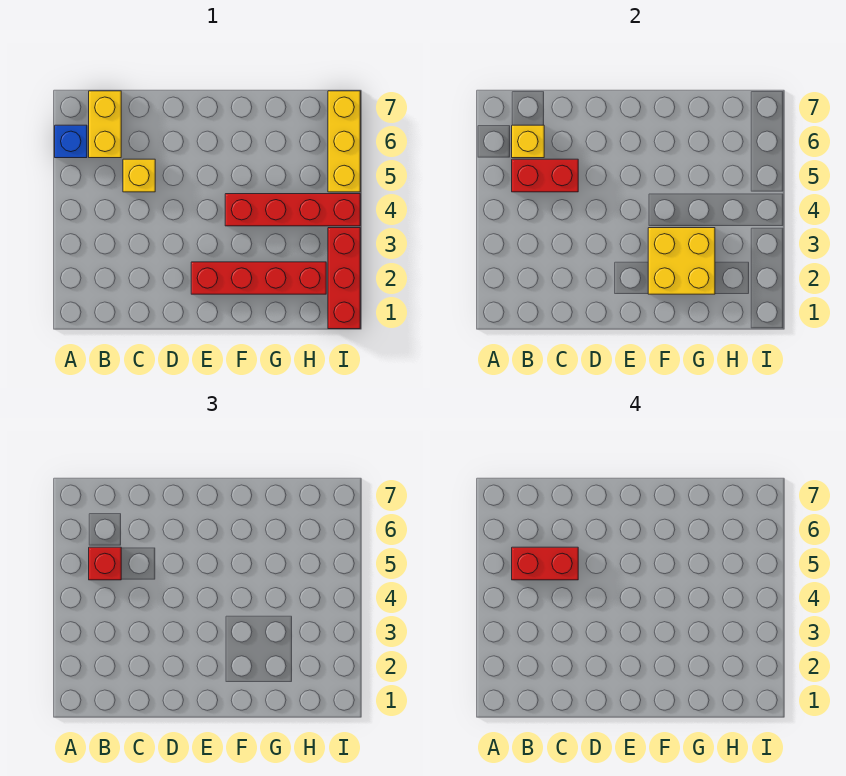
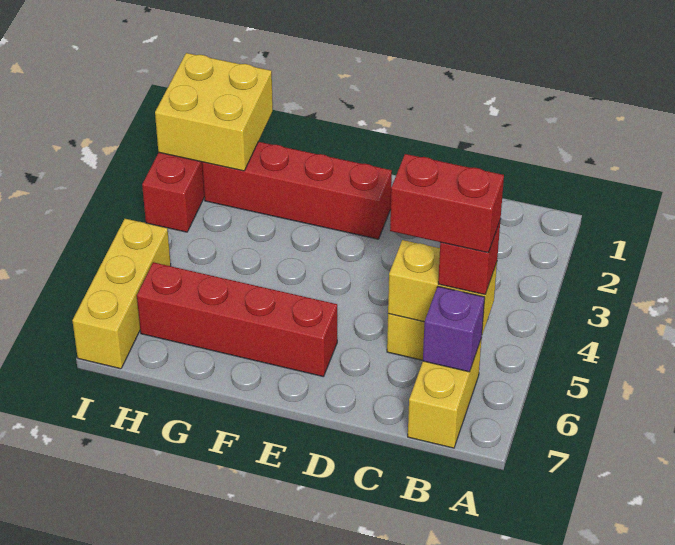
blue brick A6 level 1 -> none
red brick B5:C5 level 2 -> yellow brick B5:C5 level 2
yellow brick B6 level 2 -> purple brick B6 level 2
yellow brick F2:G3 level 2 -> yellow brick H1:I2 level 2
red brick F4:I4 level 1 -> red brick E6:H6 level 1

